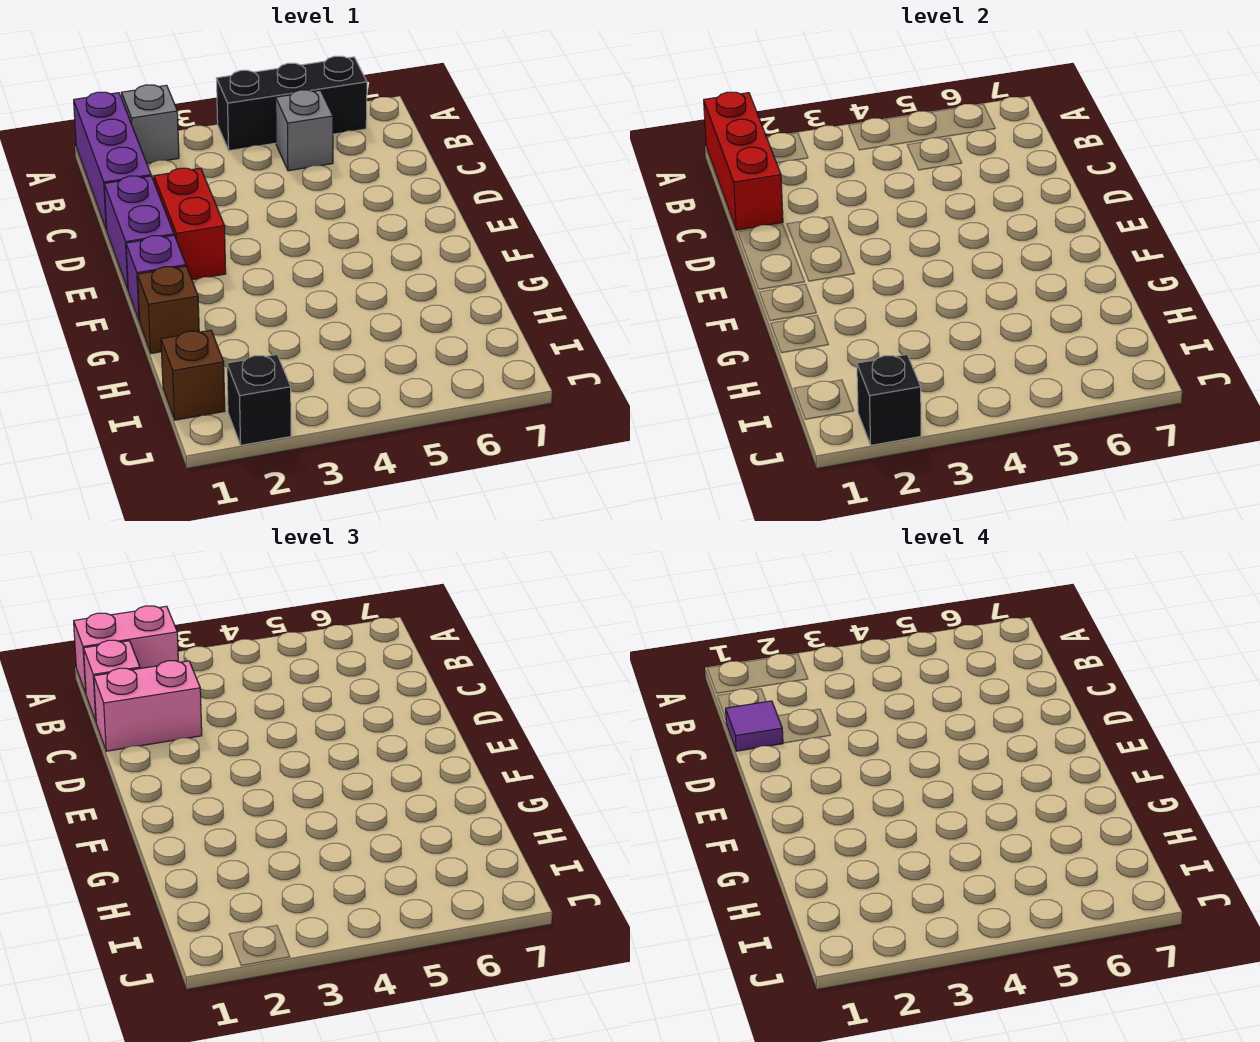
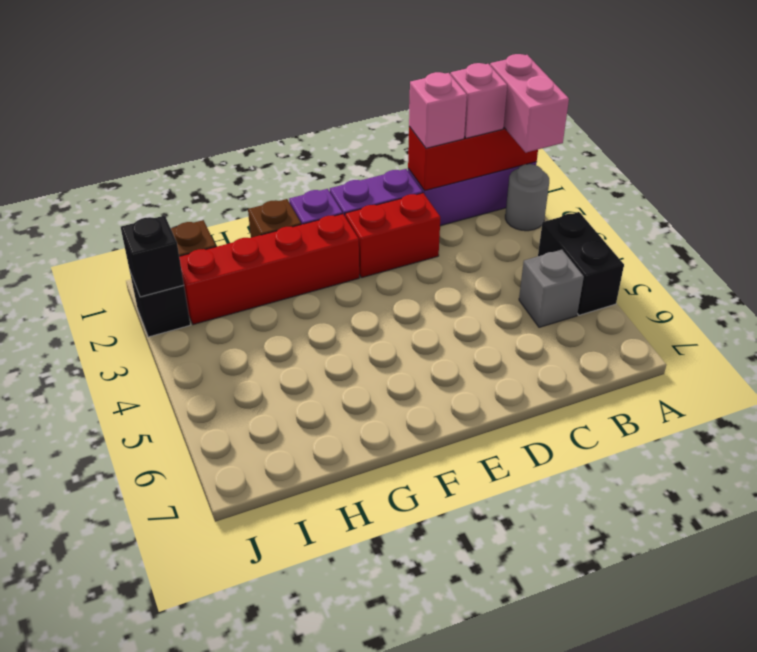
grey brick A2 level 1 -> grey round brick A2 level 1
black brick A4:A6 level 1 -> black brick A4:A5 level 1
pink brick C1:C2 level 3 -> pink brick C1 level 3
purple tile C1 level 4 -> none
none -> red brick F2:I2 level 1

